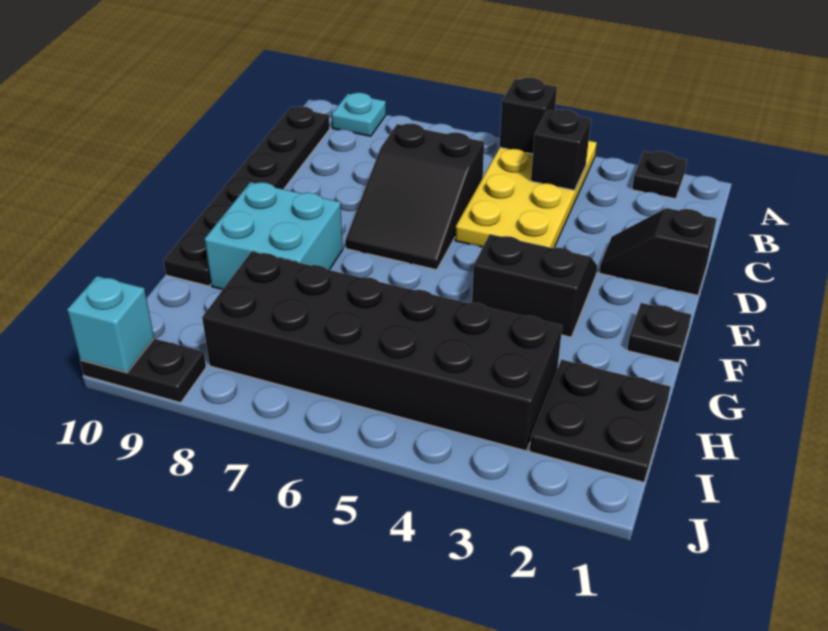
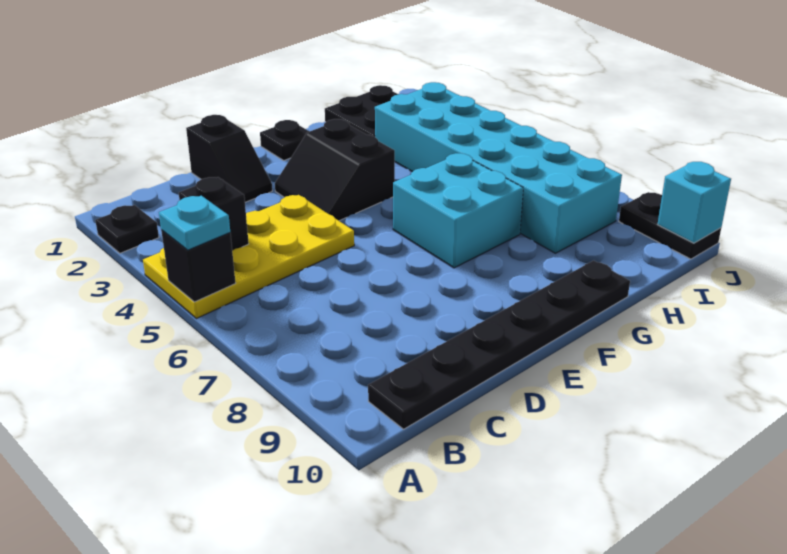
cyan plate A9 level 1 -> cyan plate A5 level 3
black slope C6:E7 level 1 top C -> none
cyan brick F8:G9 level 1 -> cyan brick F6:G7 level 1
black brick H3:I8 level 1 -> cyan brick H3:I8 level 1

